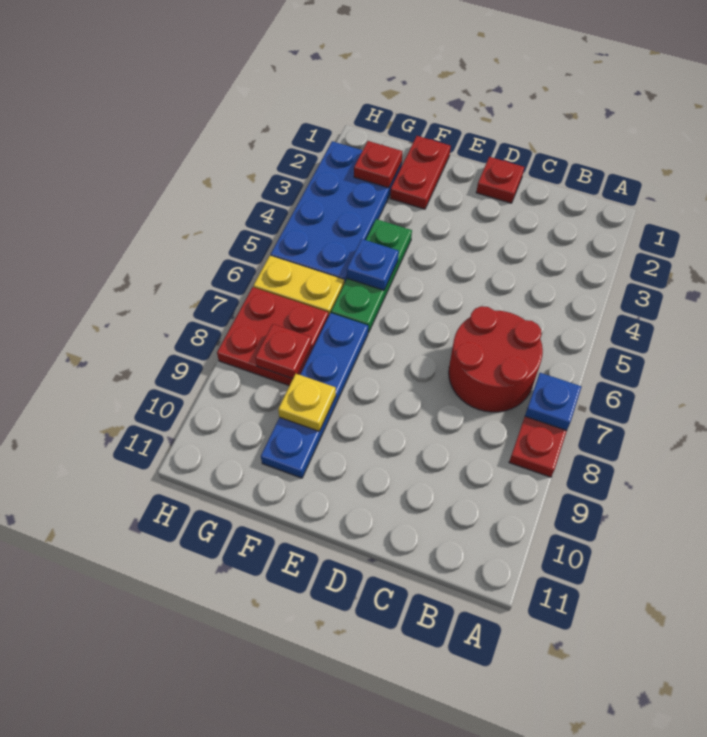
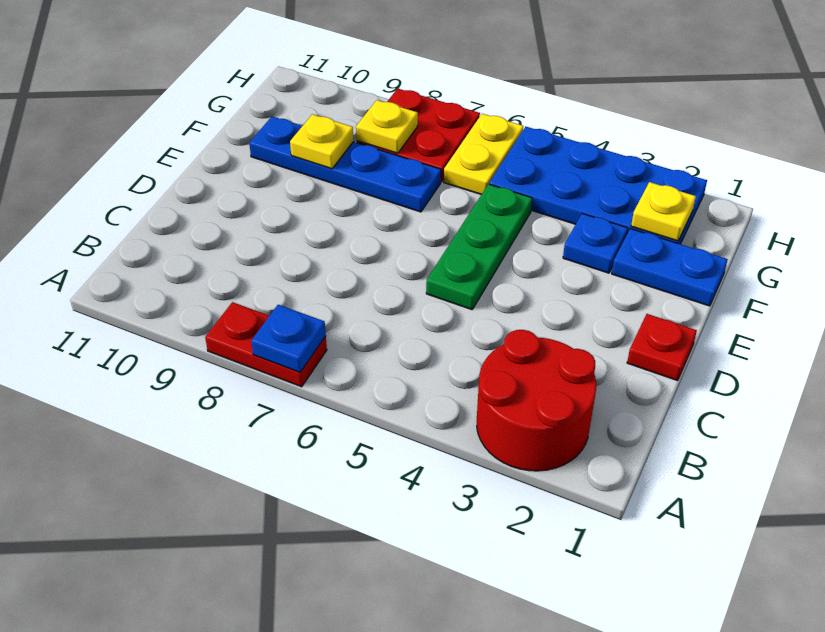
red round brick B6:C7 level 1 -> red round brick A2:B3 level 1
red plate F1:F2 level 1 -> blue plate F1:F2 level 1
green plate F4:F6 level 1 -> green plate D5:F5 level 1
blue plate F5 level 2 -> blue plate F3 level 1
red plate G2 level 2 -> yellow plate G2 level 2
red plate G8 level 2 -> yellow plate G8 level 2

